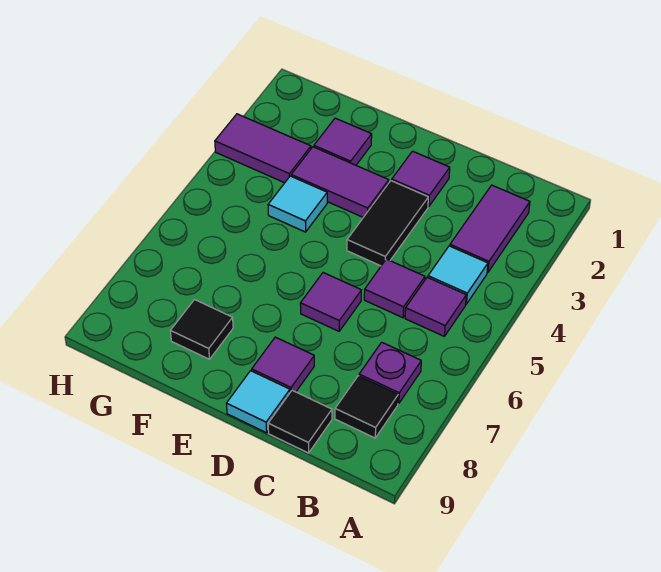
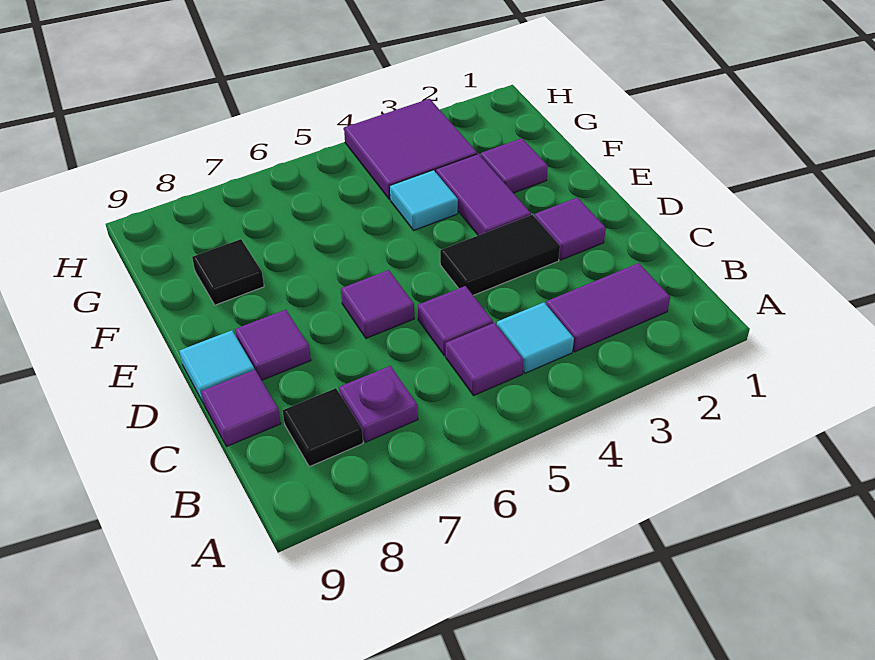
black tile C9 level 1 -> purple tile C9 level 1
purple tile G3:H3 level 1 -> purple tile G3:H4 level 1

